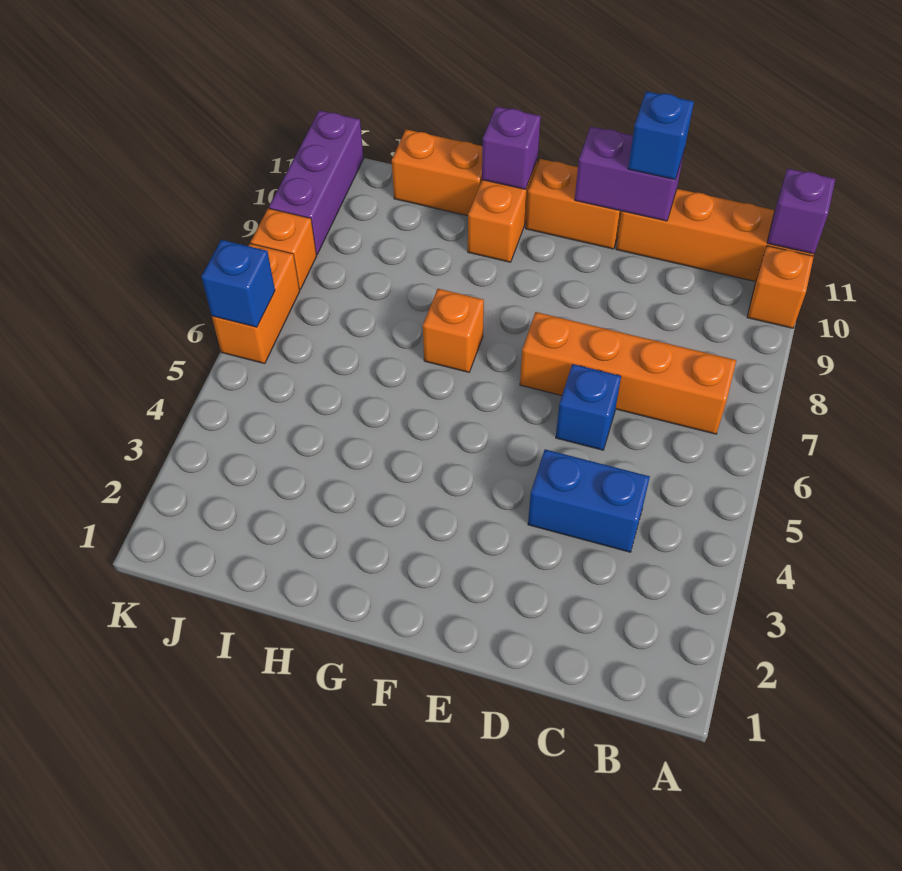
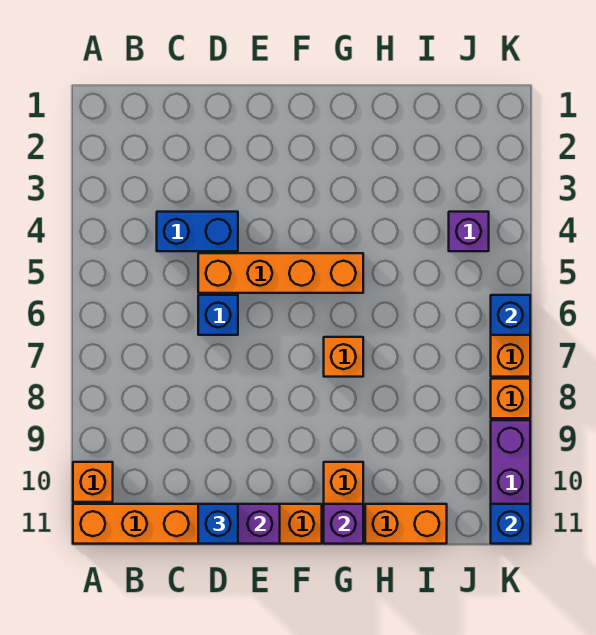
purple brick A11 level 2 -> purple brick J4 level 1
orange brick B7:E7 level 1 -> orange brick D5:G5 level 1
none -> blue brick K11 level 2

